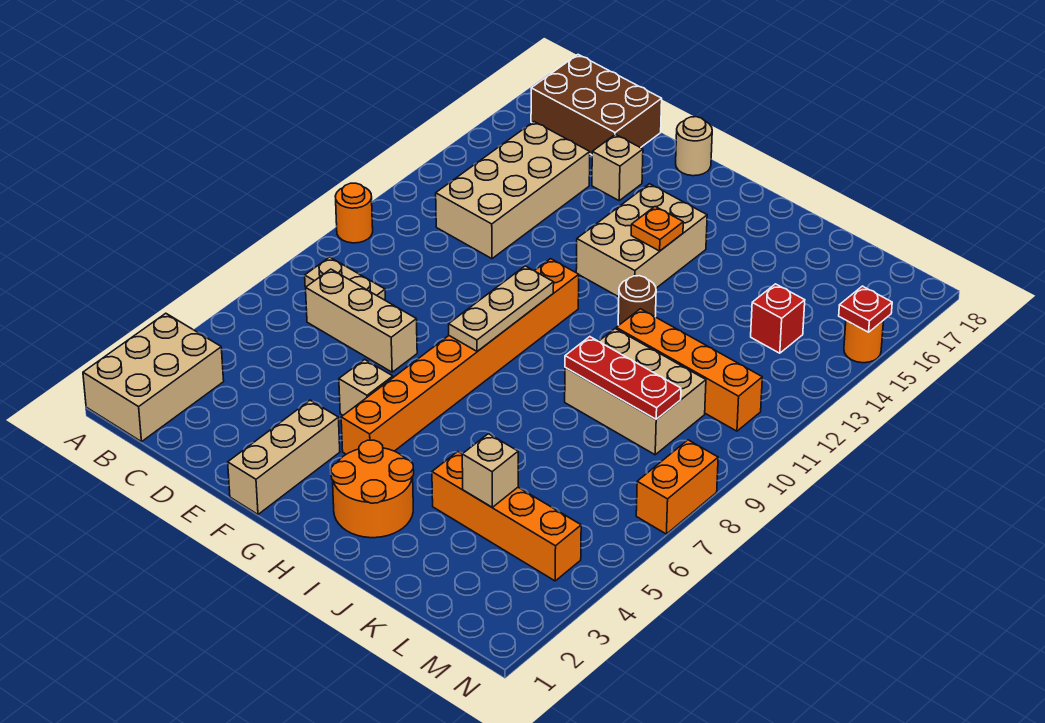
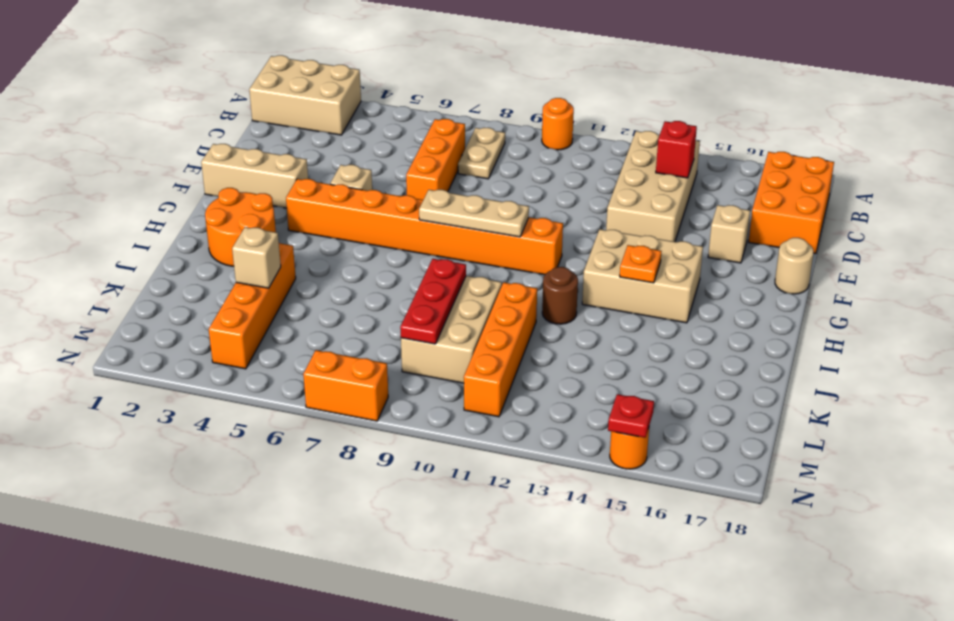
brown brick B17:D18 level 1 -> orange brick B17:D18 level 1
tan brick C7:E7 level 1 -> orange brick C7:E7 level 1
tan brick C12:D15 level 1 -> tan brick B13:E14 level 1
red brick L14 level 1 -> red brick C14 level 2

